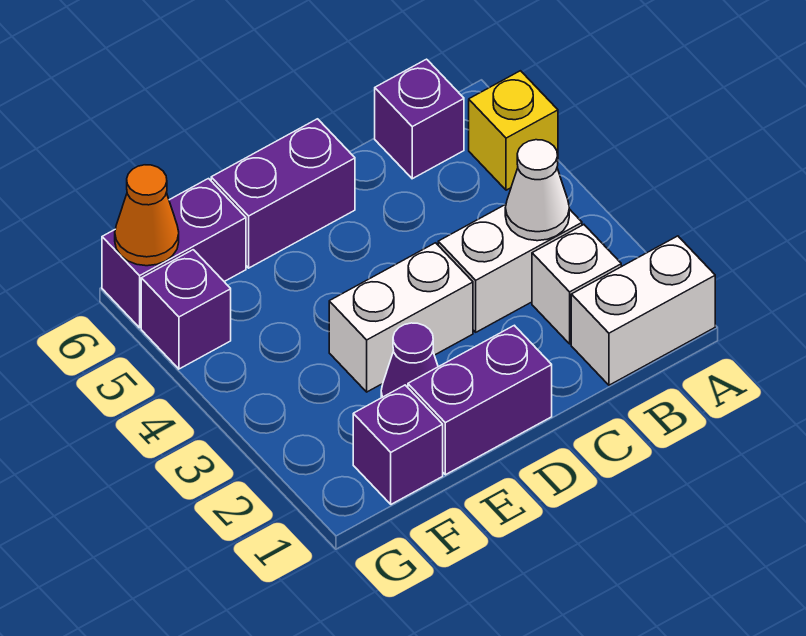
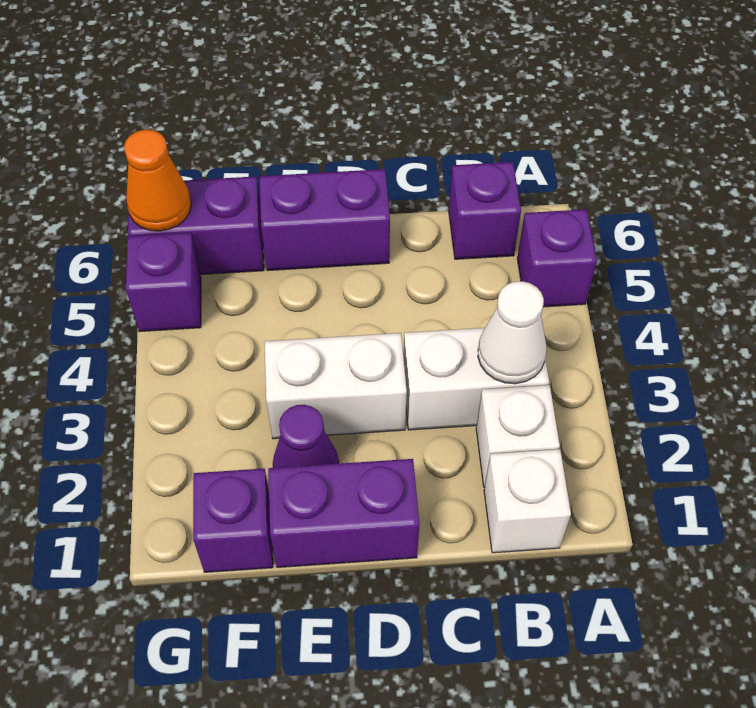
white brick A1:B1 level 1 -> white brick B1 level 1
yellow brick A5 level 1 -> purple brick A5 level 1

